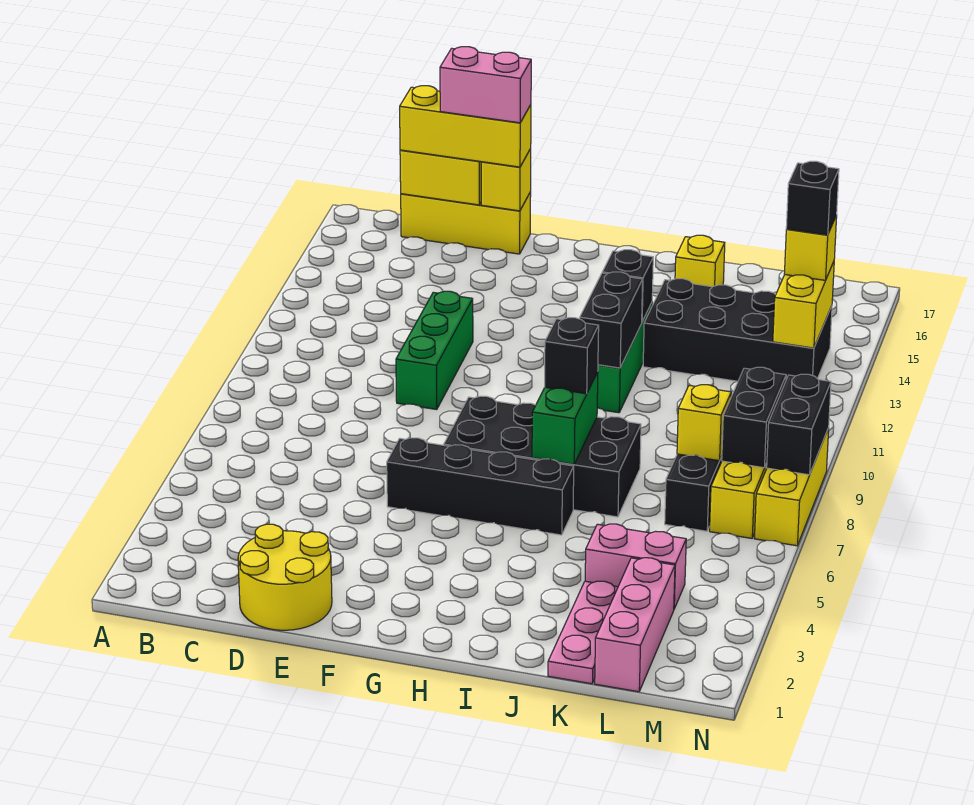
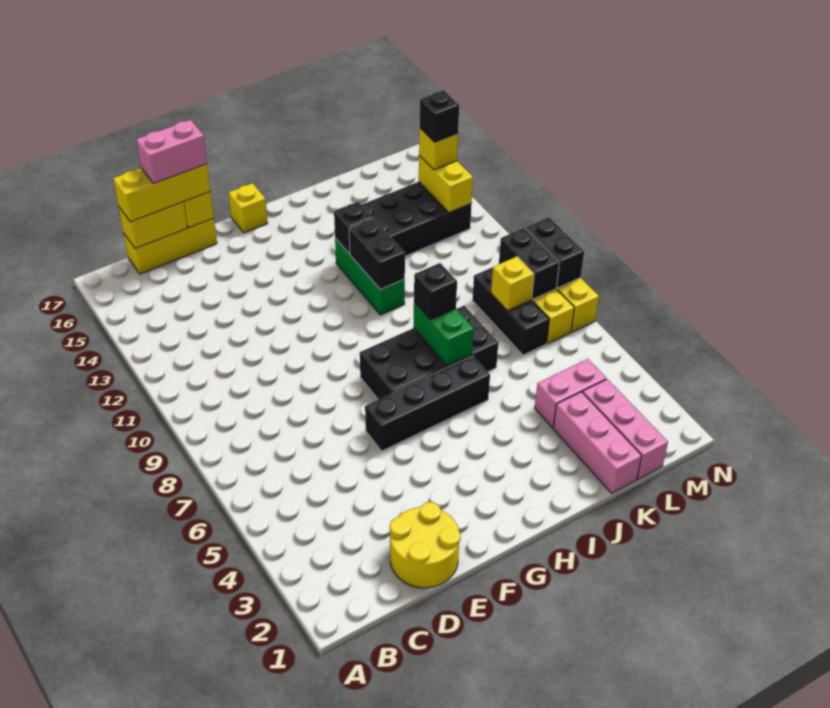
green brick E10:E12 level 1 -> none
yellow brick J16 level 1 -> yellow brick G17 level 1
pink plate K1:K3 level 1 -> pink brick K1:K3 level 1

